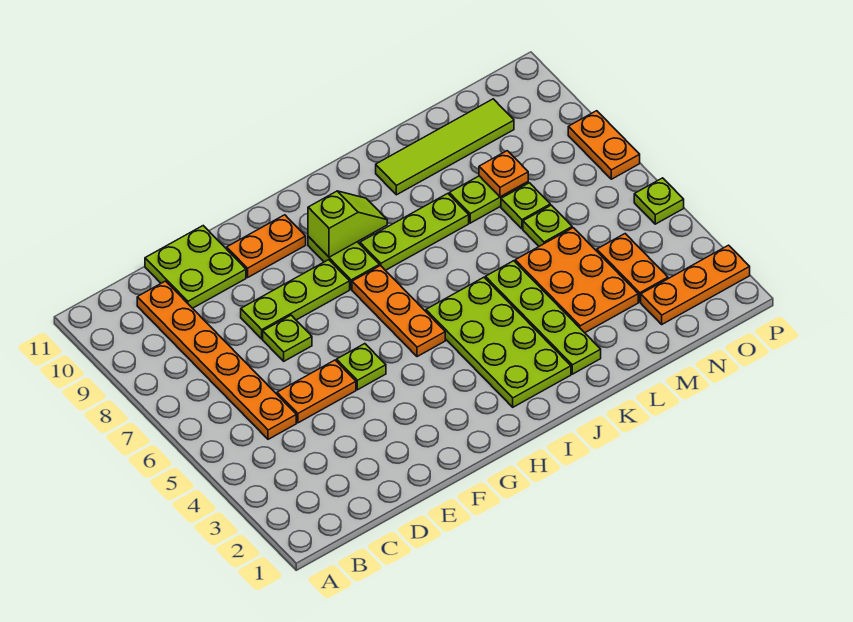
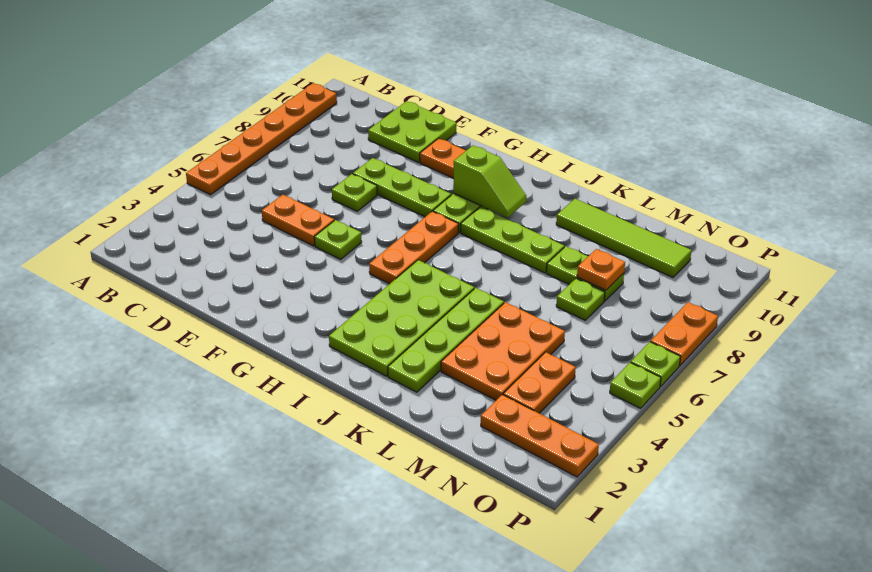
orange plate C5:C10 level 1 -> orange plate A5:A10 level 1
lime plate M6 level 1 -> lime plate P6 level 1

